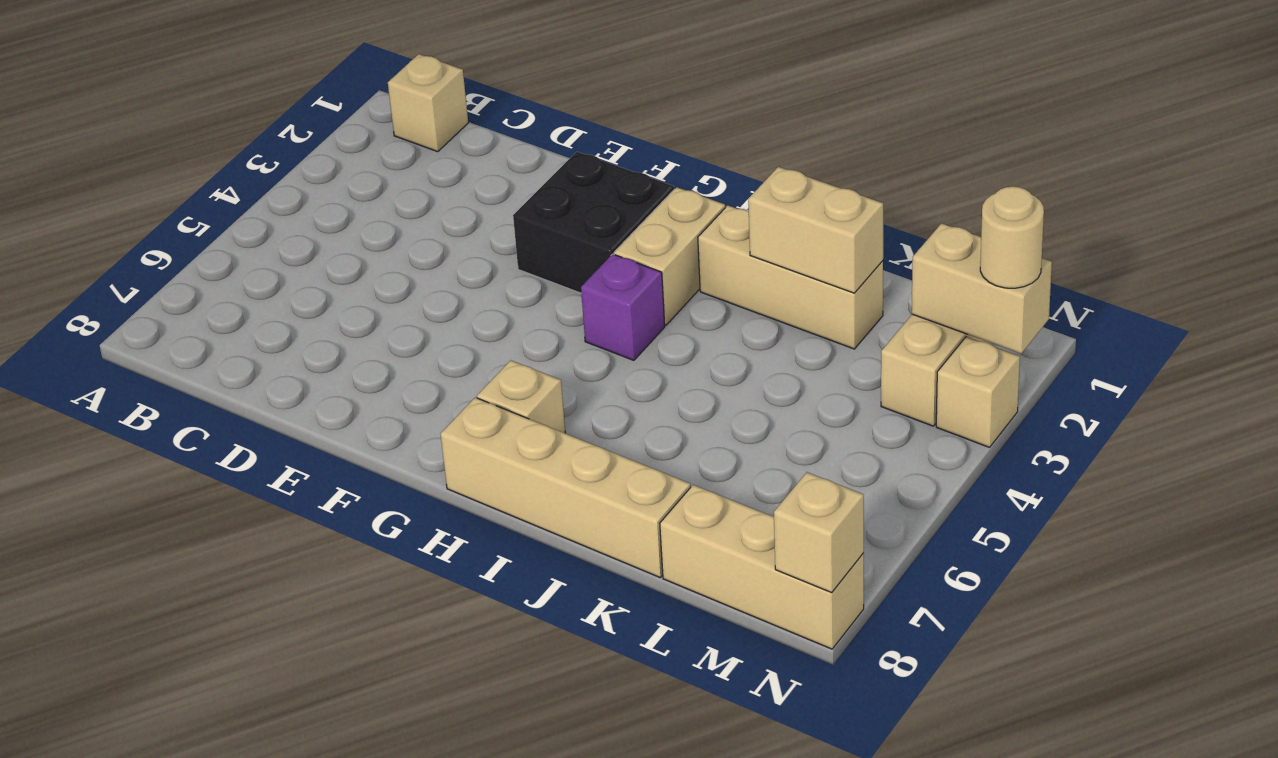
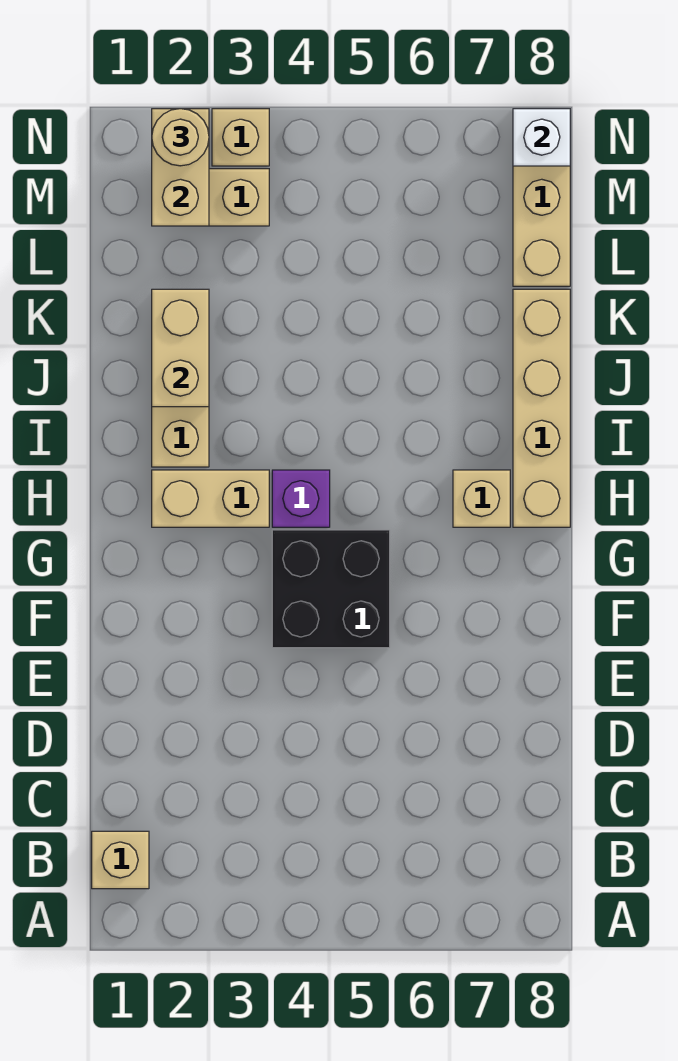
black brick F2:G3 level 1 -> black brick F4:G5 level 1
tan brick N8 level 2 -> white brick N8 level 2

